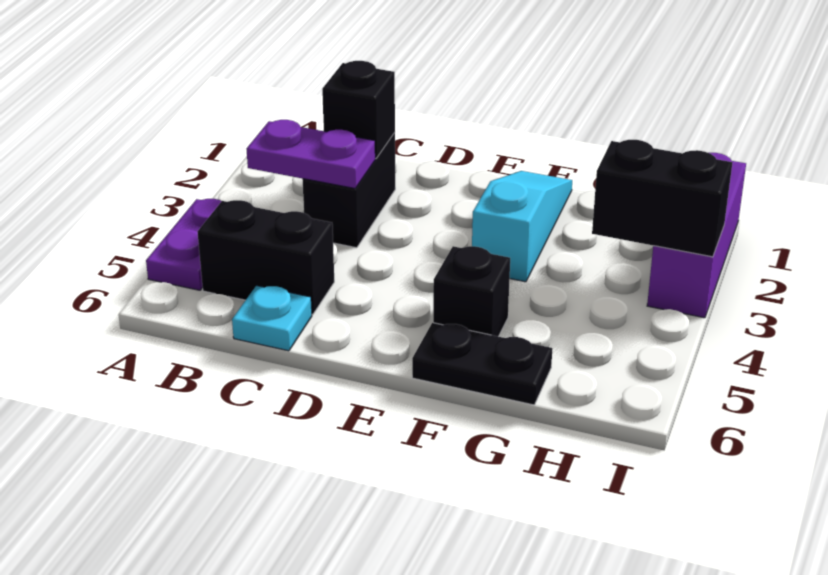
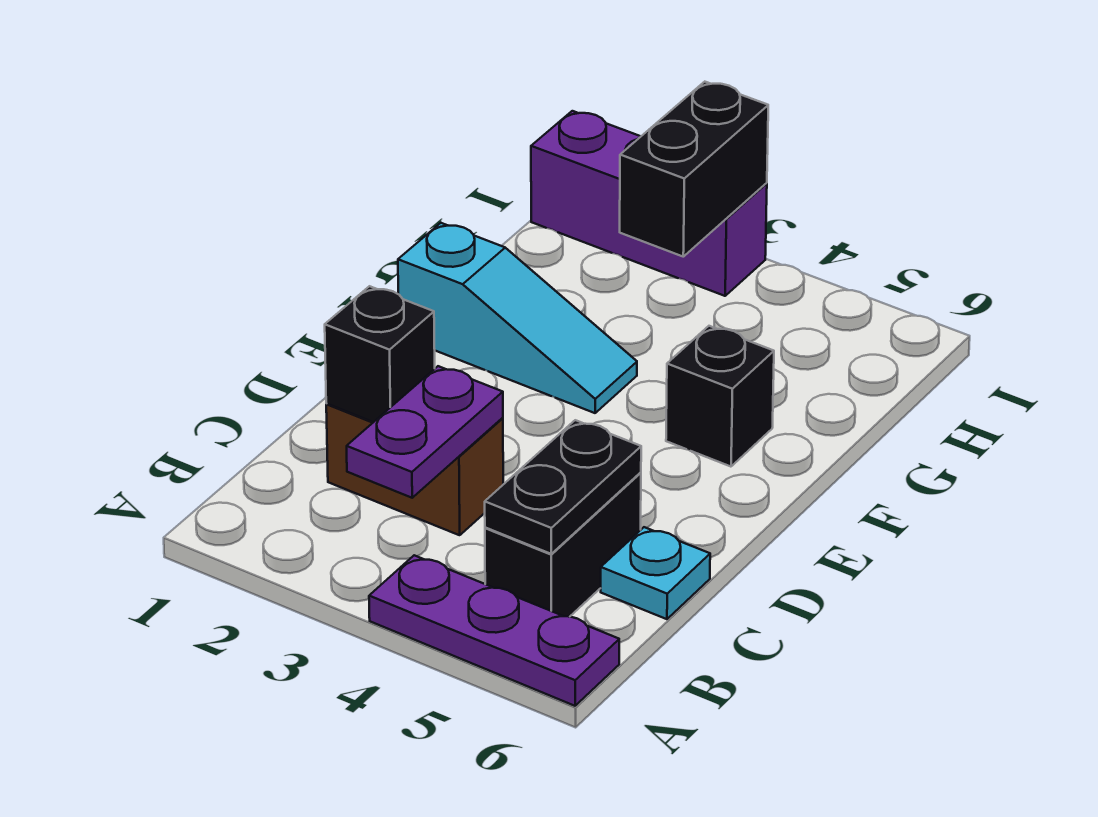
purple plate A4:A5 level 1 -> purple plate A4:A6 level 1
black brick C2:C3 level 1 -> brown brick C2:C3 level 1
cyan slope F1:F3 level 1 top 3 -> cyan slope F1:F3 level 1 top 1
black plate F6:G6 level 1 -> black plate B5:C5 level 2

